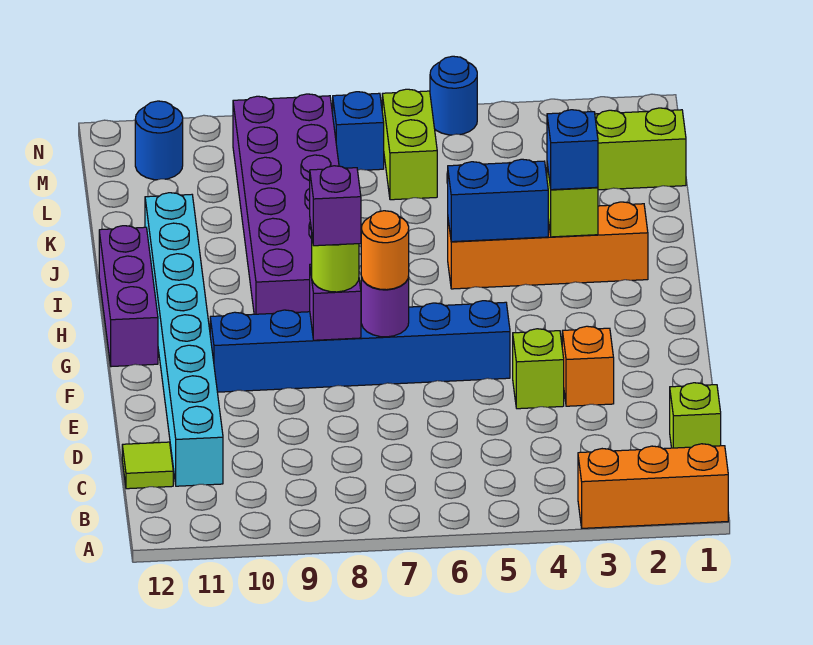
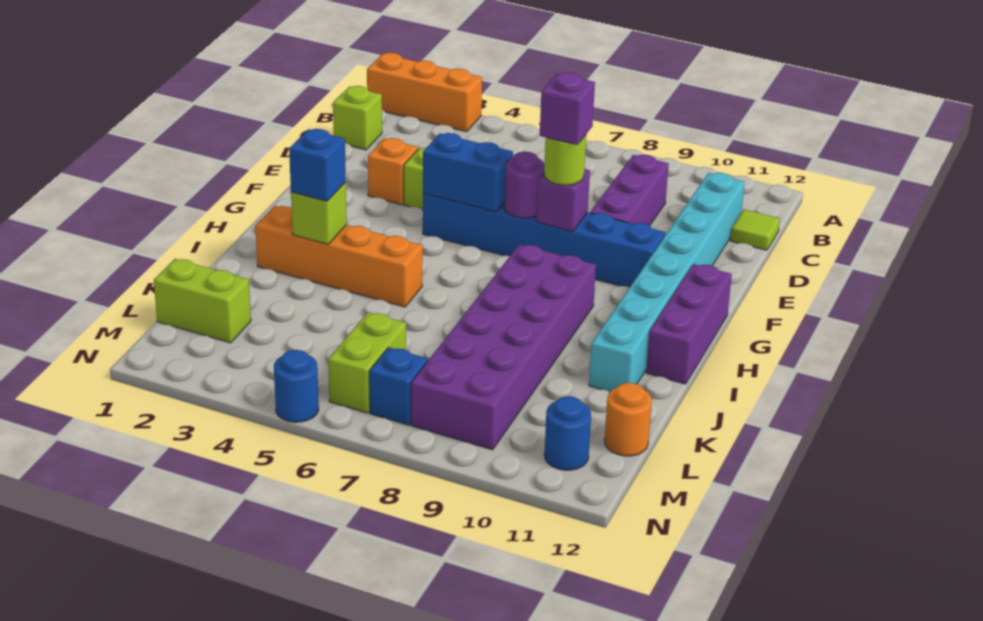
none -> purple brick C9:E9 level 1
orange round brick F7 level 3 -> orange round brick L12 level 1
blue brick I4:I5 level 2 -> blue brick F5:F6 level 2

